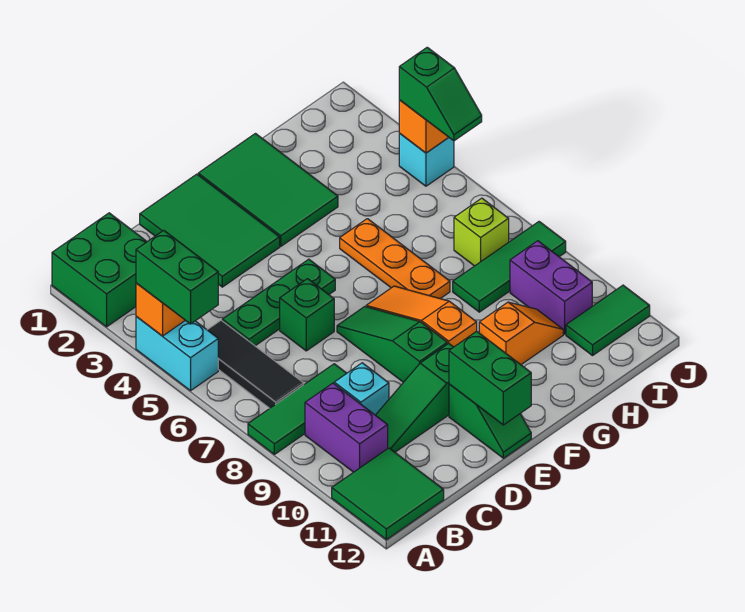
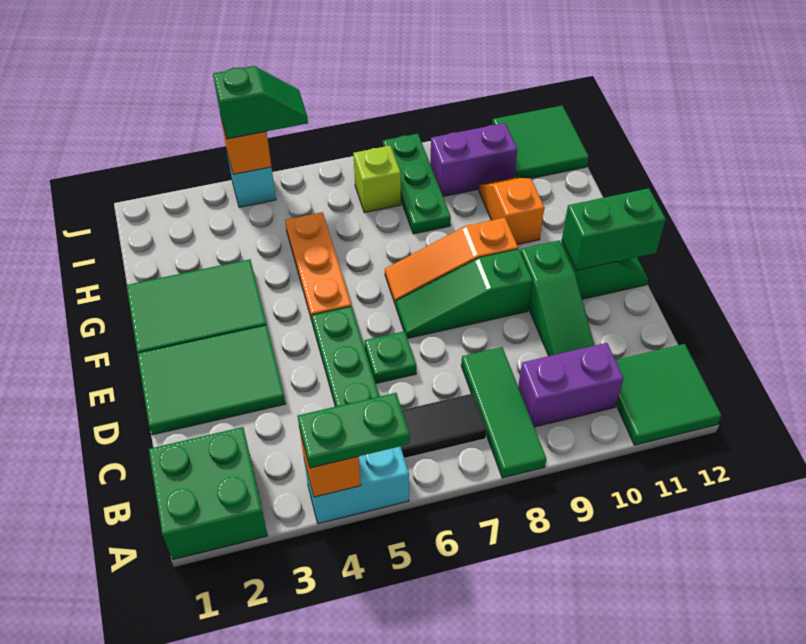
green brick A4:A5 level 3 -> green plate A4:A5 level 3
cyan brick C9 level 1 -> none
green brick D6 level 1 -> green plate D6 level 1
orange plate G5:G7 level 1 -> orange plate F5:H5 level 1
green tile H8:J8 level 1 -> green plate H8:J8 level 1
green tile I11:J11 level 1 -> green tile I11:J12 level 1

